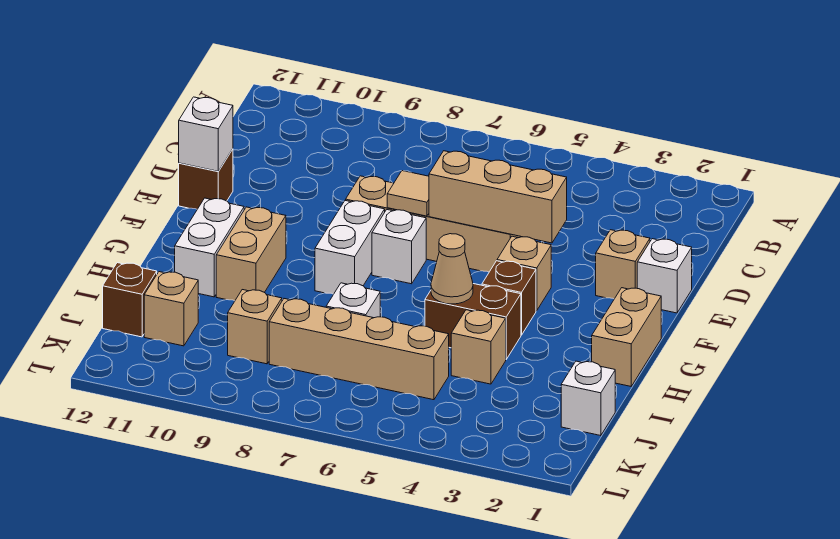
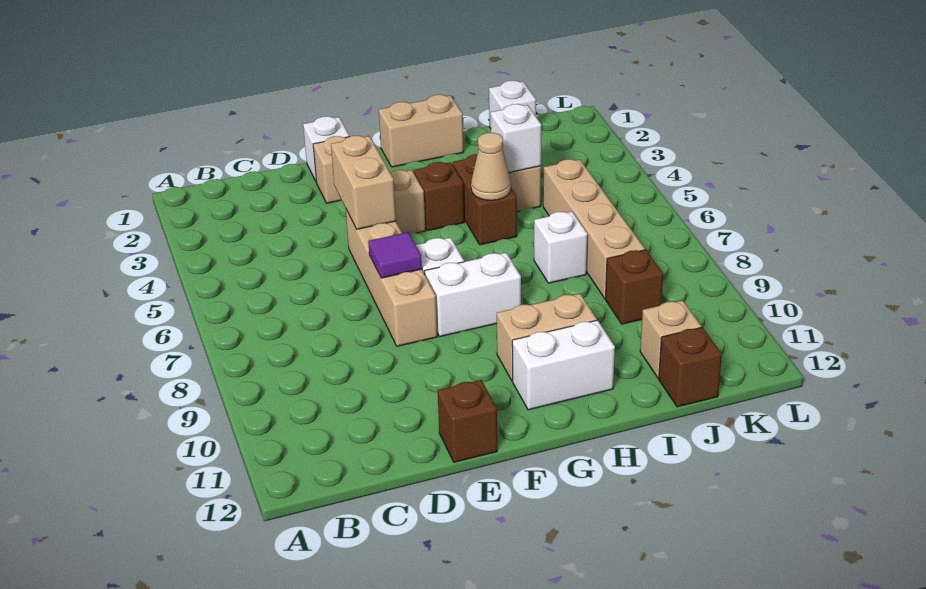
tan brick E4:E6 level 2 -> tan brick E4:E5 level 2
tan tile E7 level 2 -> purple tile E7 level 2
white brick E12 level 2 -> white brick I4 level 2
tan brick J9 level 1 -> brown brick J9 level 1

